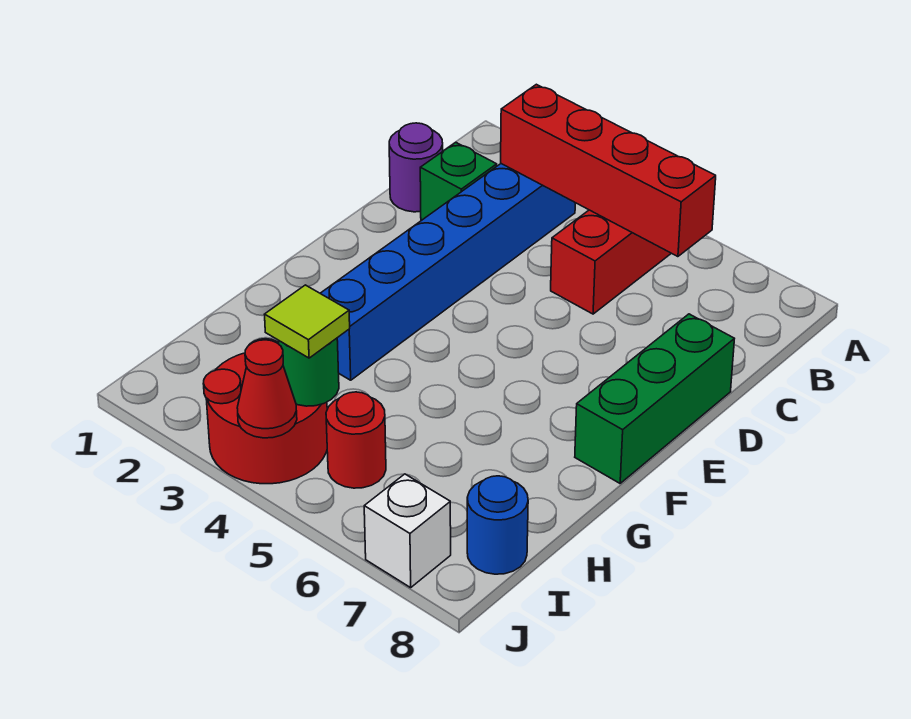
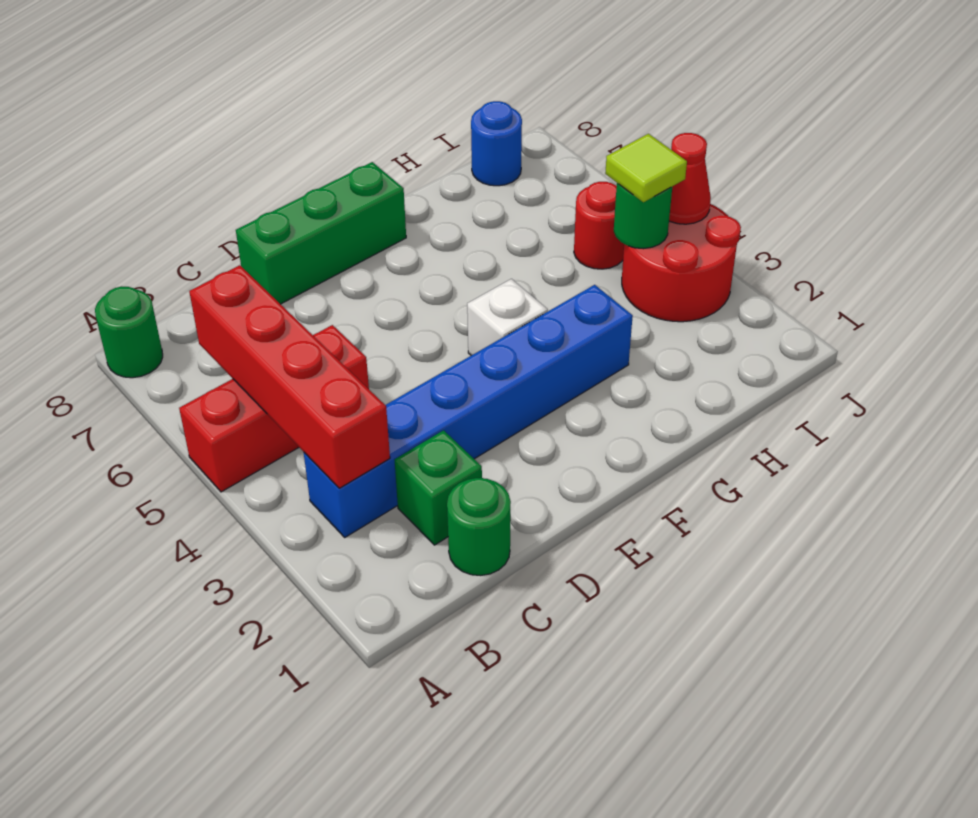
none -> green round brick A8 level 1
purple round brick C1 level 1 -> green round brick C1 level 1
white brick J7 level 1 -> white brick F4 level 1

